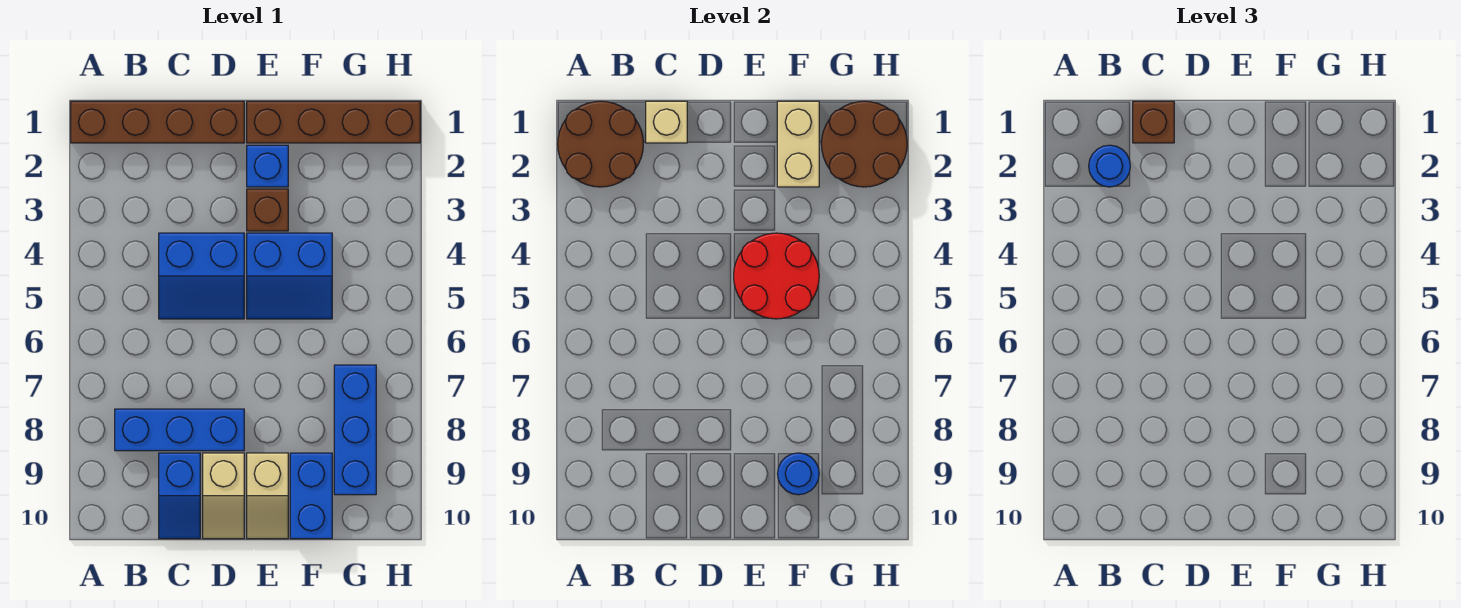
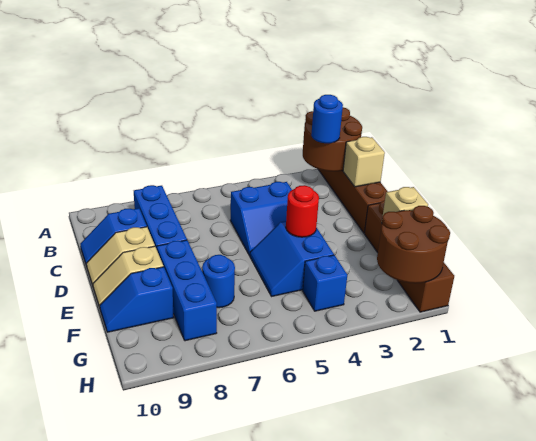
brown brick C1 level 3 -> none
blue slope C4:D5 level 1 top 4 -> blue slope C4:D5 level 1 top C
blue brick E2 level 1 -> blue brick G4 level 1
brown brick E3 level 1 -> none
red round brick E4:F5 level 2 -> red round brick E4 level 2
tan brick F1:F2 level 2 -> tan brick F1 level 2
blue brick F9:F10 level 1 -> blue slope F9:F10 level 1 top 9
blue round brick F9 level 2 -> blue round brick F7 level 1
blue brick G7:G9 level 1 -> blue brick E8:G8 level 1

